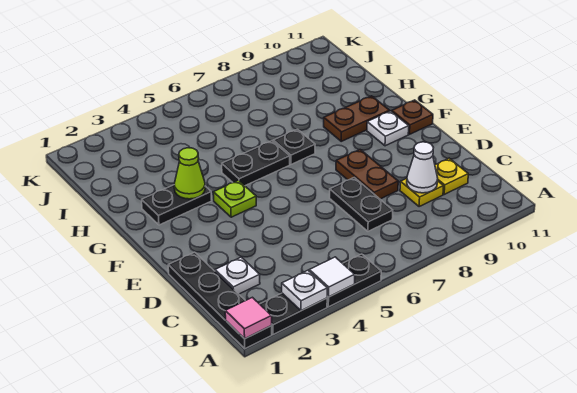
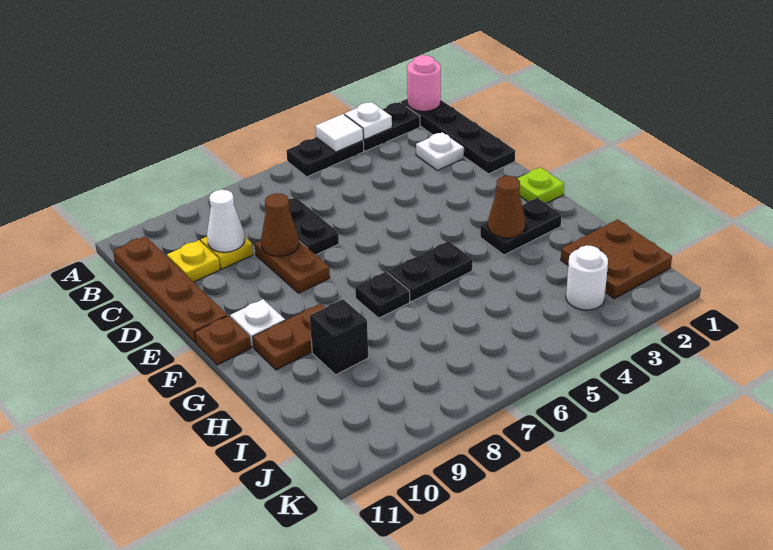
pink tile A1 level 2 -> pink round brick A1 level 2
none -> brown plate B11:E11 level 1
none -> brown cone D8 level 2
lime plate F4 level 1 -> lime plate F1 level 1
lime cone G3 level 2 -> brown cone G3 level 2
none -> black brick H9 level 1
none -> brown plate I1:J2 level 1
none -> white round brick J3 level 1

